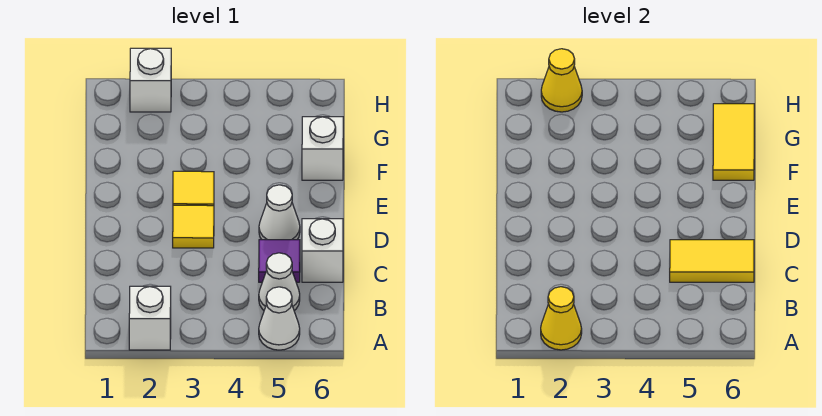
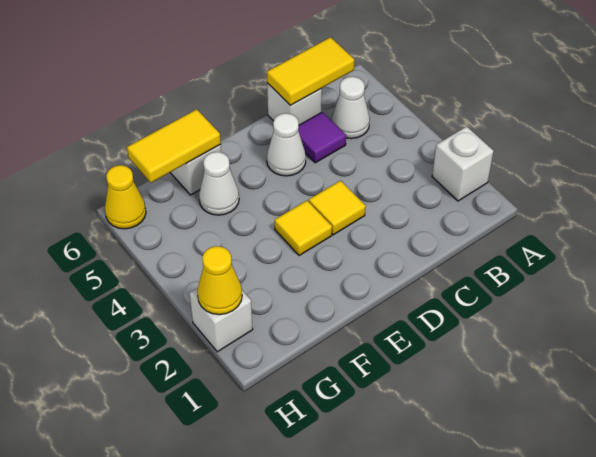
yellow cone A2 level 2 -> yellow cone H6 level 1
white cone A5 level 1 -> white cone F5 level 1
yellow tile C5:C6 level 2 -> yellow tile B6:C6 level 2

